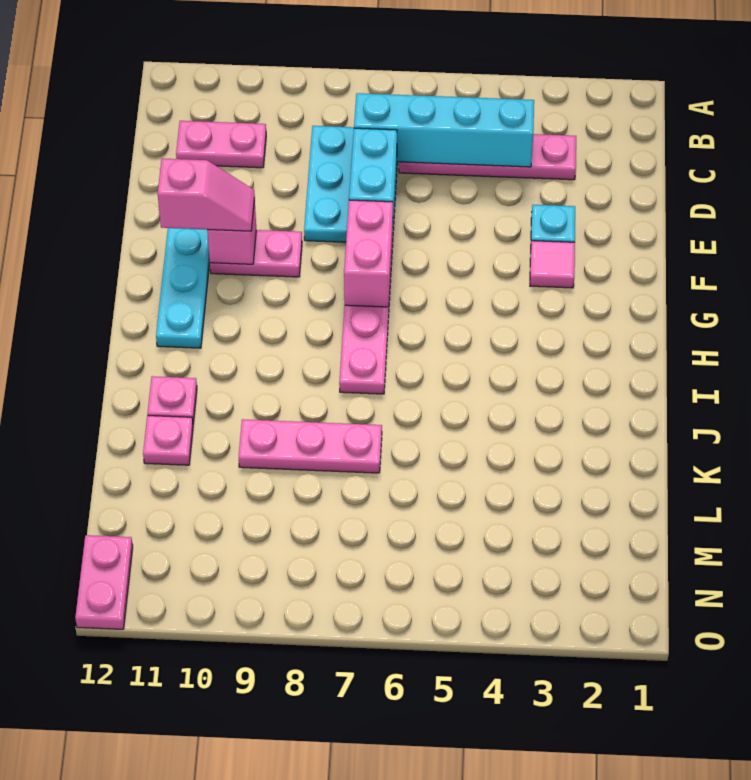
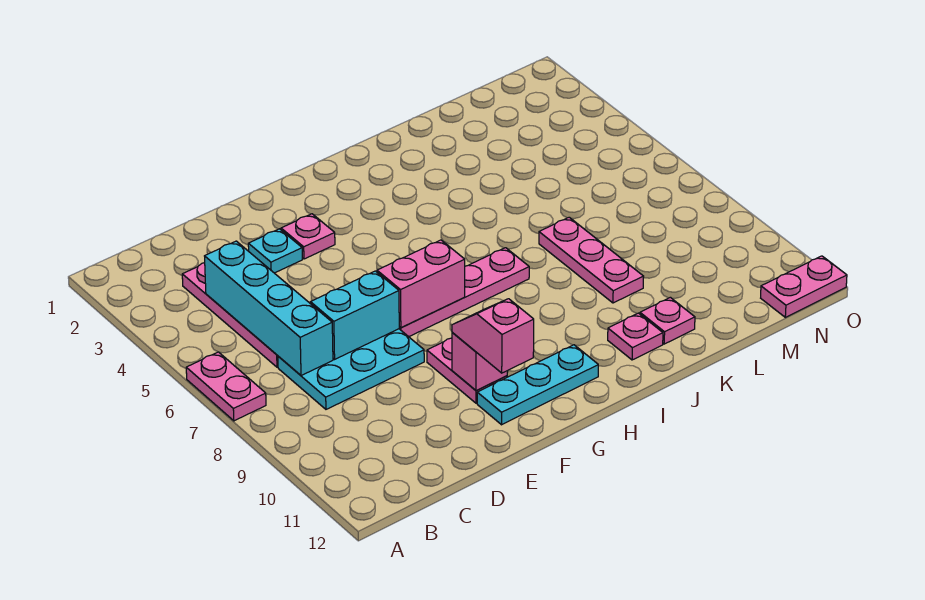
pink plate C10:C11 level 1 -> pink plate A6:A7 level 1
pink tile F3 level 1 -> pink plate F3 level 1

